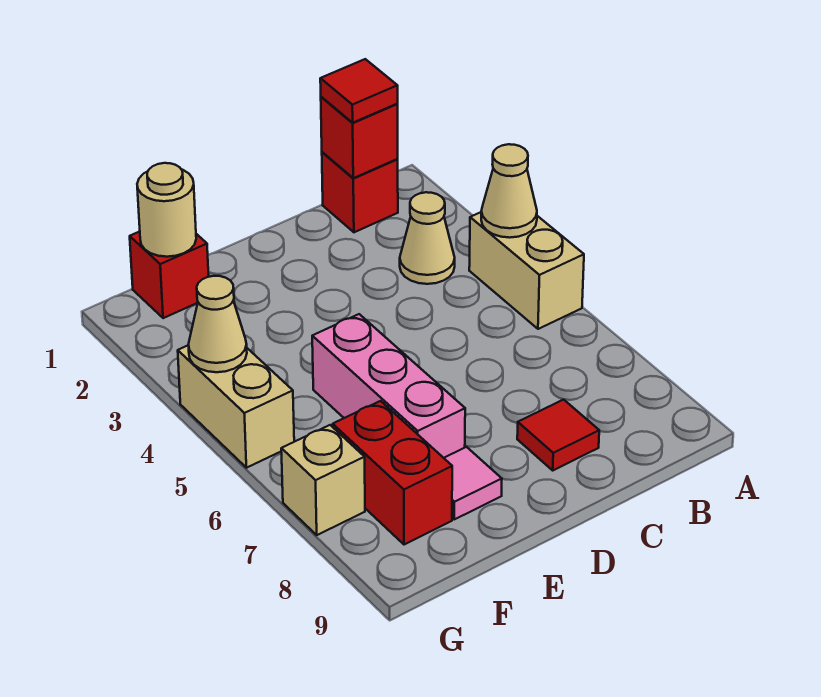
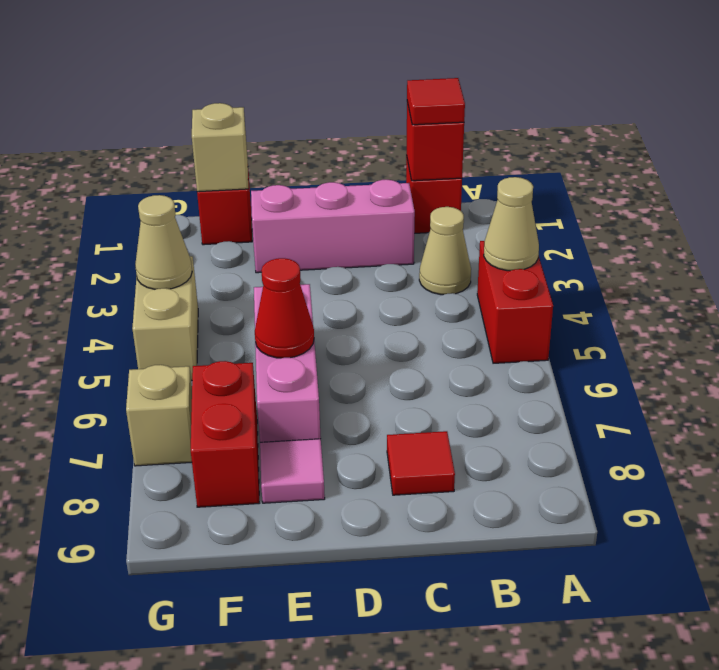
tan brick A4:A5 level 1 -> red brick A4:A5 level 1
none -> pink brick C2:E2 level 1
none -> red cone E6 level 2
tan round brick F1 level 2 -> tan brick F1 level 2

